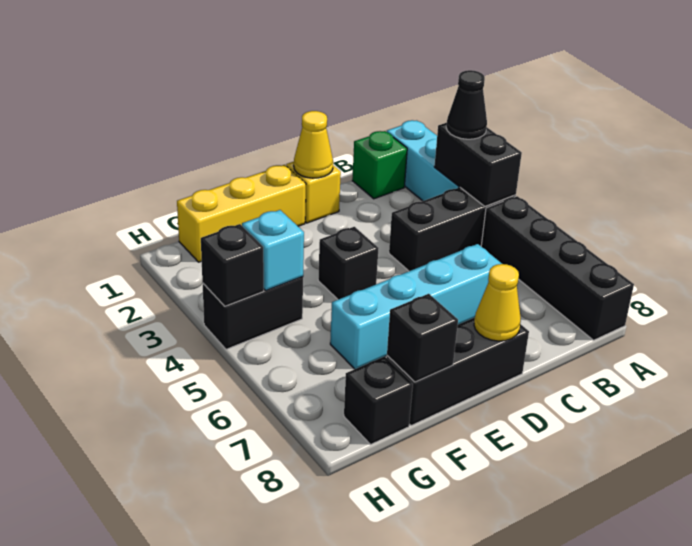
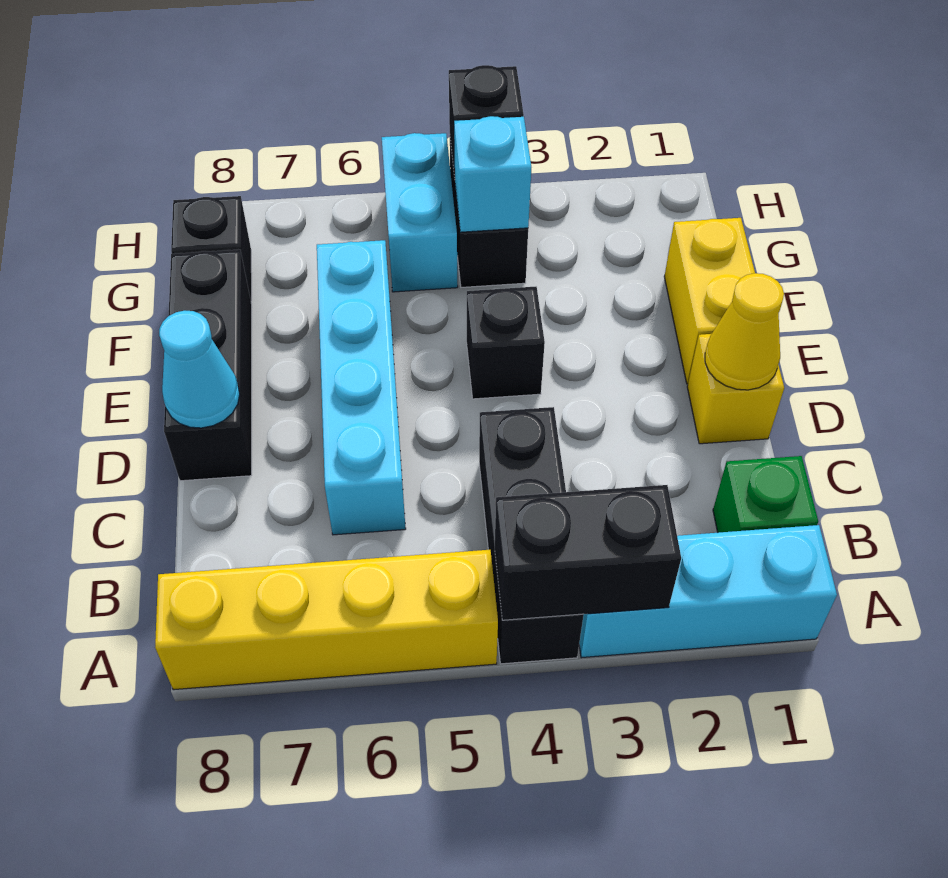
black cone A3 level 3 -> none
black brick A5:A8 level 1 -> yellow brick A5:A8 level 1
yellow cone D8 level 2 -> cyan cone D8 level 2
yellow brick E1:G1 level 1 -> yellow brick E1:F1 level 1
black brick F8 level 2 -> none
none -> cyan brick G5:H5 level 1

